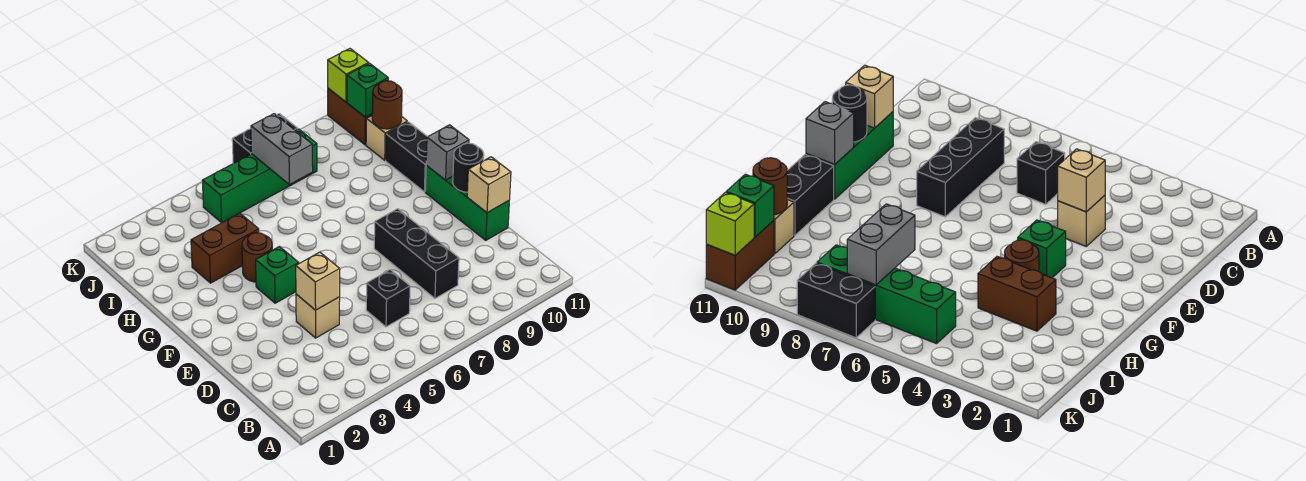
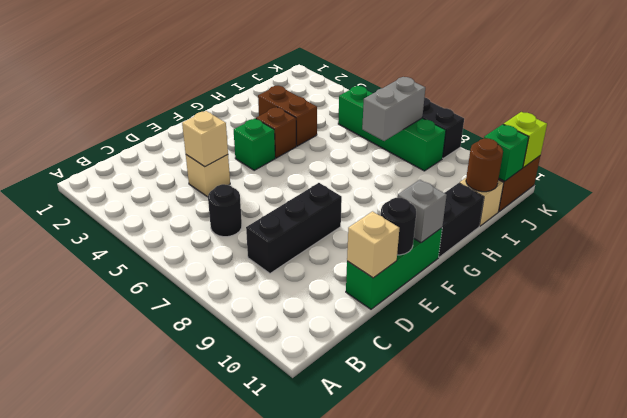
black brick C6 level 1 -> black round brick C6 level 1
brown round brick G4 level 1 -> brown brick G4 level 1

